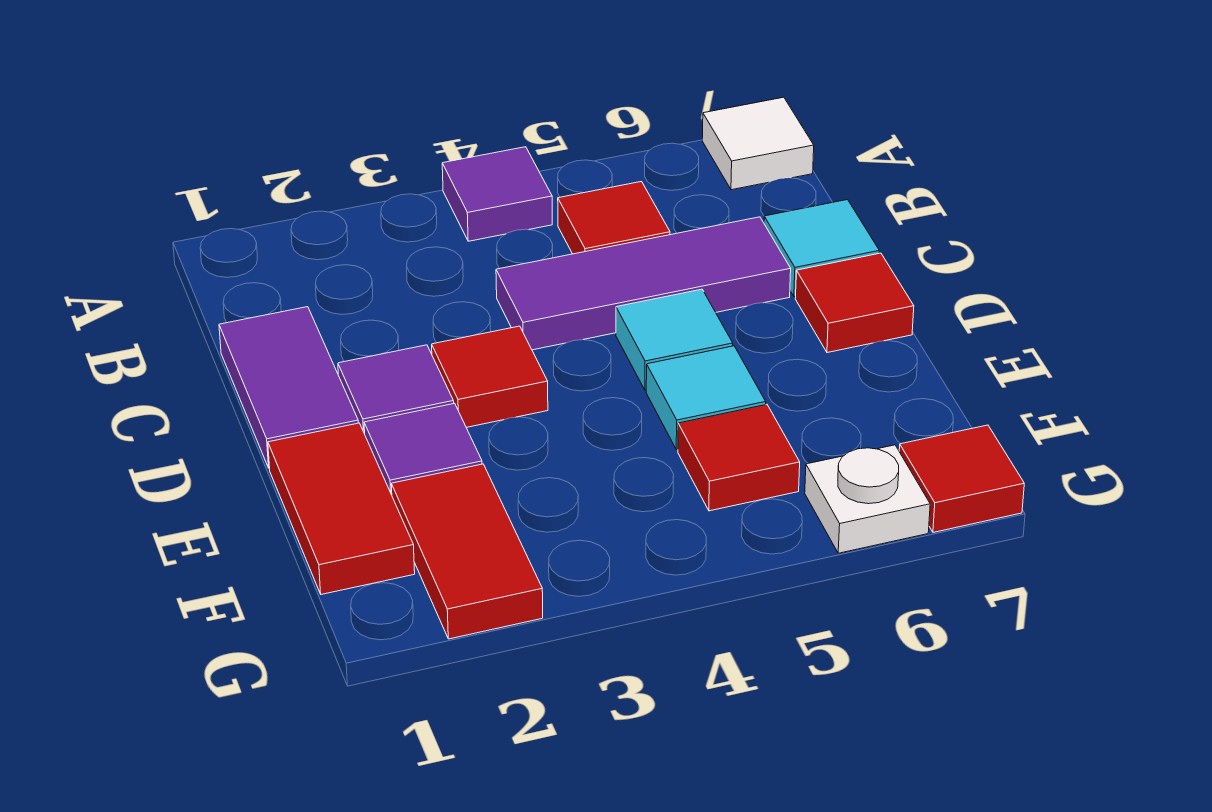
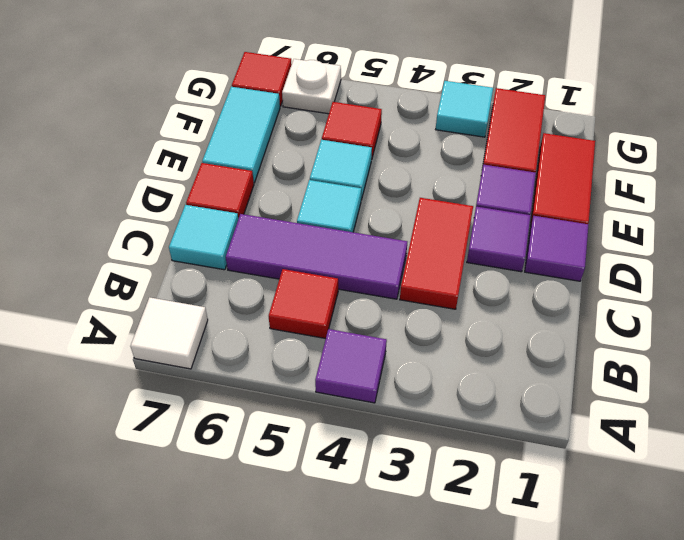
purple tile C1:D1 level 1 -> purple tile D1 level 1
red tile D3 level 1 -> red tile C3:D3 level 1
none -> cyan tile E7:F7 level 1
none -> cyan tile G3 level 1

